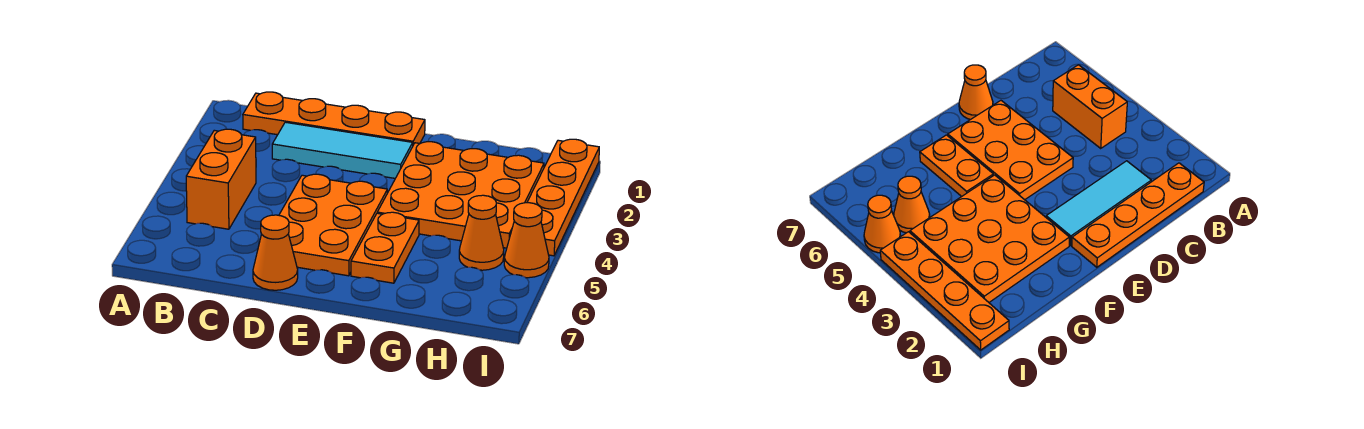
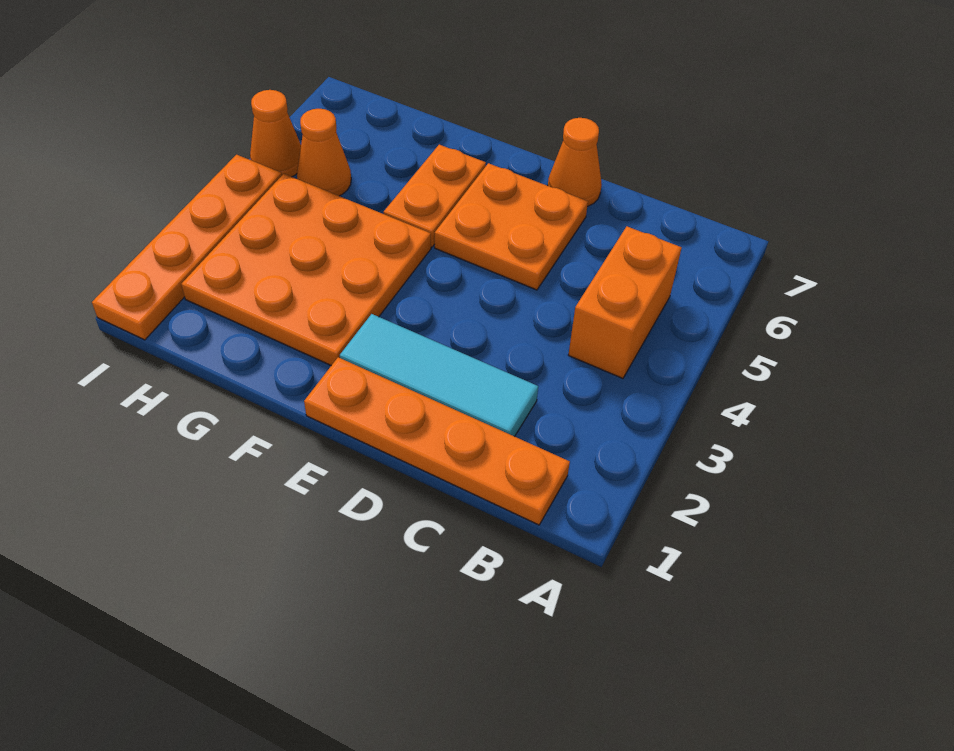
orange plate D4:E6 level 1 -> orange plate D5:E6 level 1

